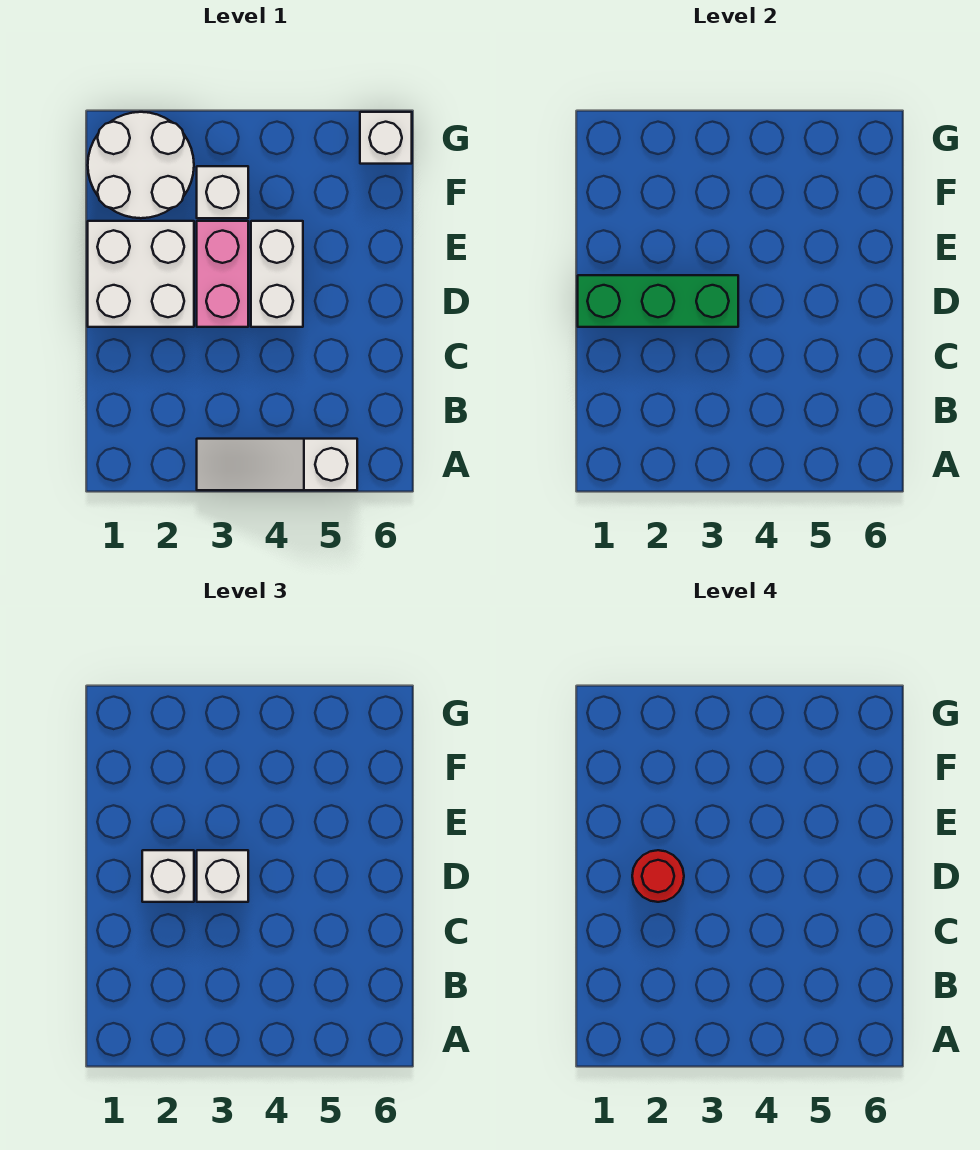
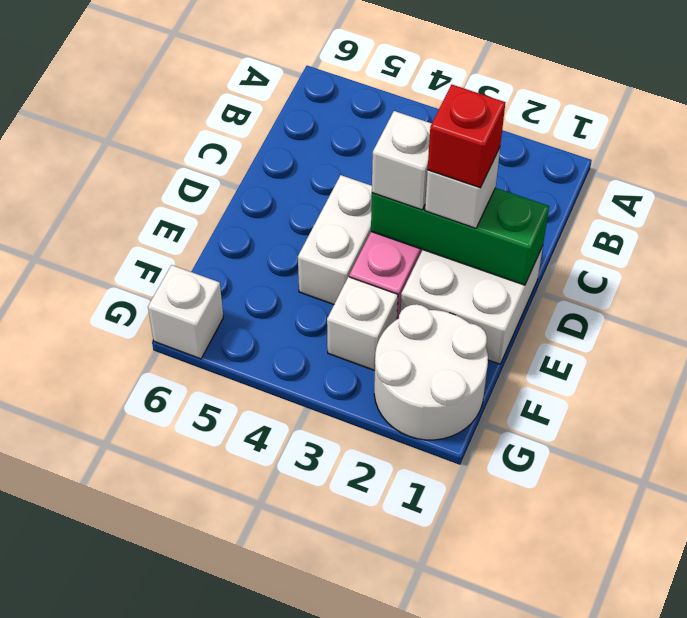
white slope A3:A5 level 1 top 5 -> none
red round brick D2 level 4 -> red brick D2 level 4

